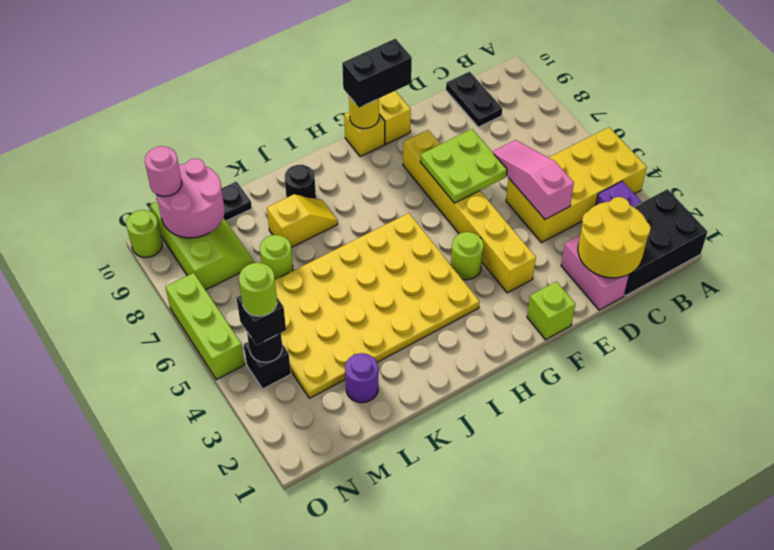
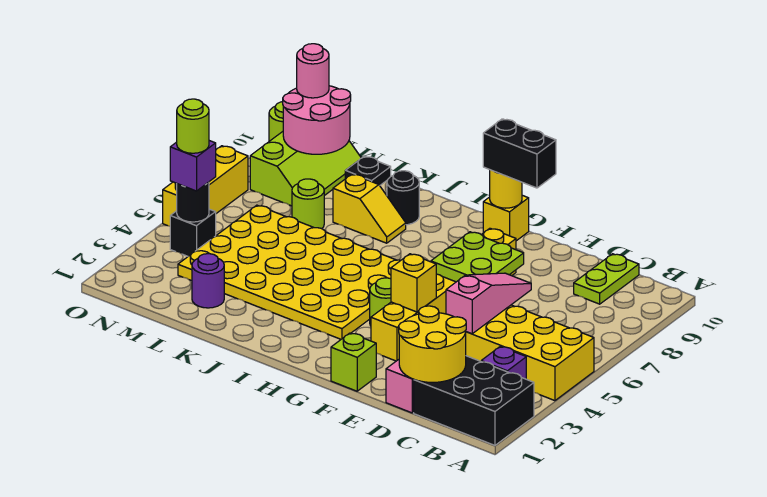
black plate C9:C10 level 1 -> lime plate C9:C10 level 1
yellow brick F10 level 1 -> yellow brick F4 level 2
black brick N4 level 3 -> purple brick N4 level 3
lime brick O5:O7 level 1 -> yellow brick O5:O7 level 1

